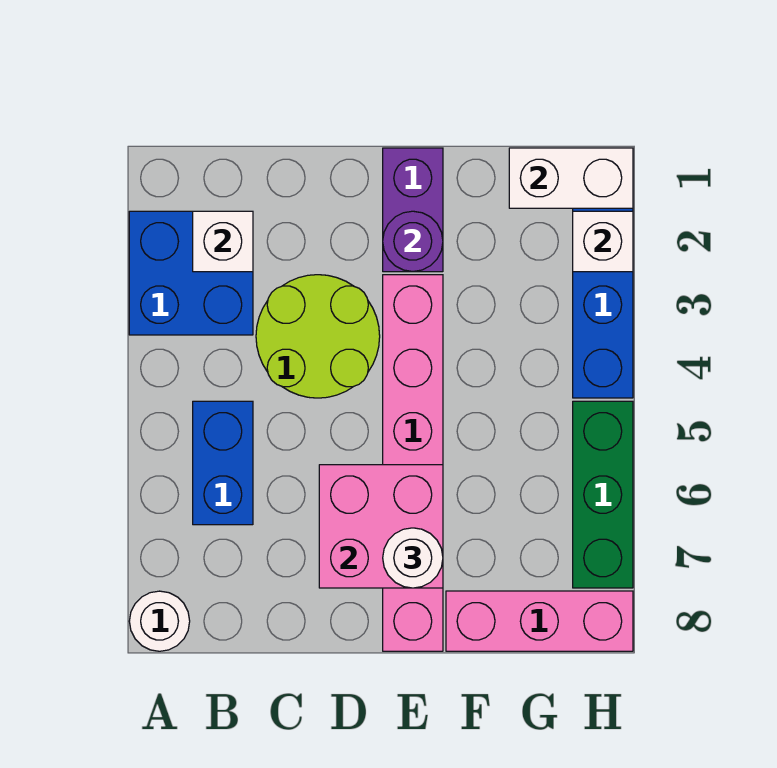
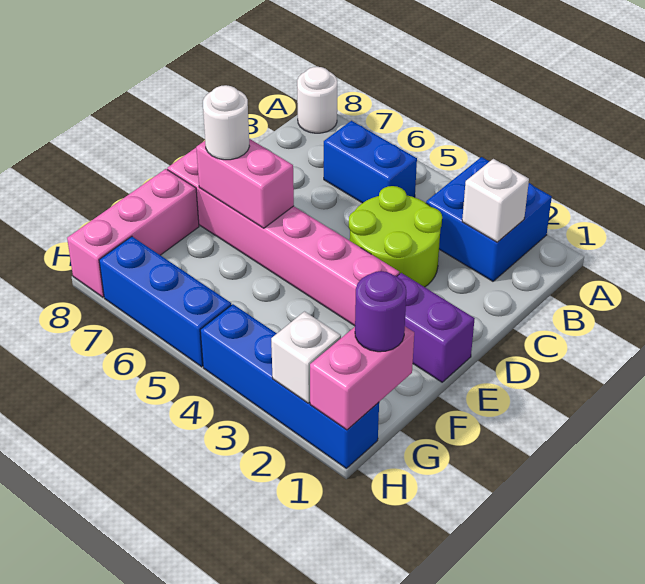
pink brick D6:E7 level 2 -> pink brick E6:E7 level 2
purple round brick E2 level 2 -> purple round brick G1 level 3
white brick G1:H1 level 2 -> pink brick G1:H1 level 2
green brick H5:H7 level 1 -> blue brick H5:H7 level 1

